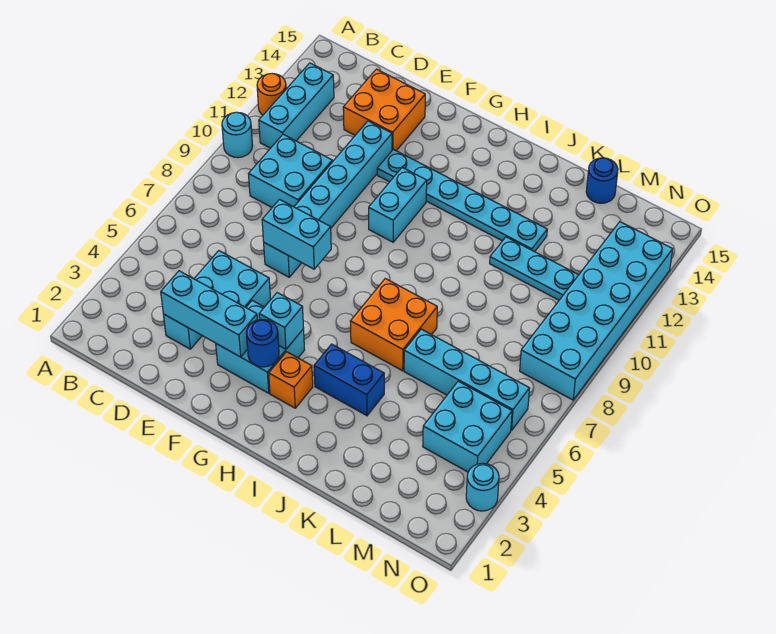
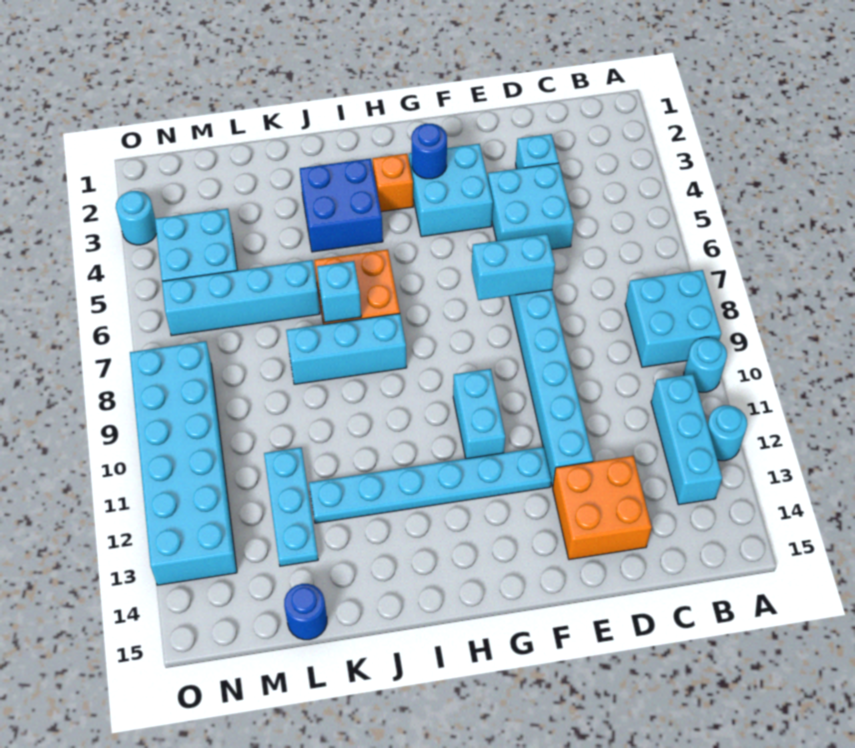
orange round brick A12 level 1 -> cyan round brick A12 level 1
cyan brick C9:D10 level 1 -> cyan brick A8:B9 level 1
cyan brick D3:F3 level 2 -> cyan brick I8:K8 level 1
cyan brick G4 level 2 -> cyan brick J7 level 2
blue brick I4:J4 level 1 -> blue brick I3:J4 level 1
cyan plate K11:M11 level 1 -> cyan plate L11:L13 level 1

